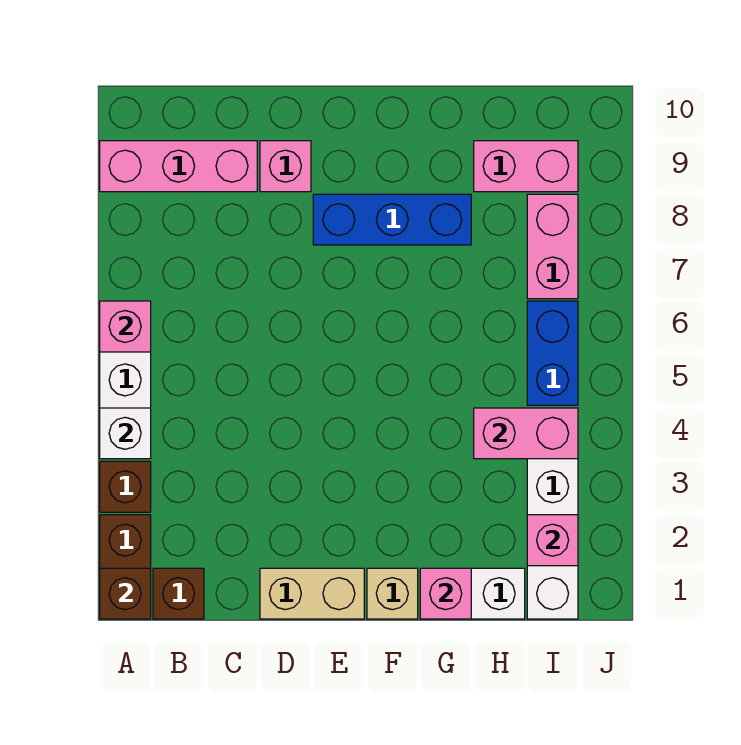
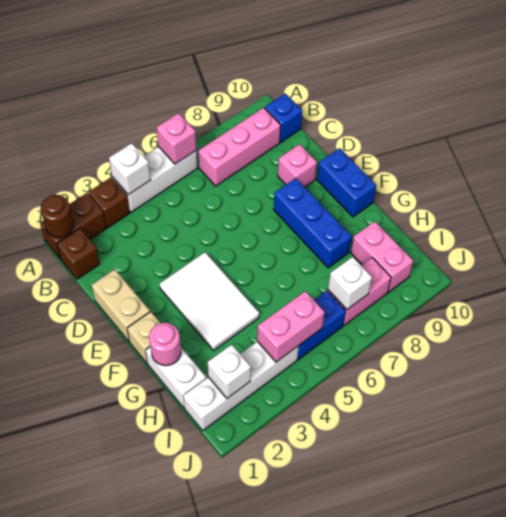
brown brick A1 level 2 -> brown round brick A1 level 2
pink brick A9:C9 level 1 -> pink brick B7:B9 level 1
none -> blue brick B10 level 1
none -> white tile E3:G4 level 1
none -> blue brick E10:F10 level 1
pink brick G1 level 2 -> pink round brick G1 level 2
pink brick H4:I4 level 2 -> pink brick I4:I5 level 2
pink brick I2 level 2 -> white brick I2 level 2
none -> white brick I7 level 2

